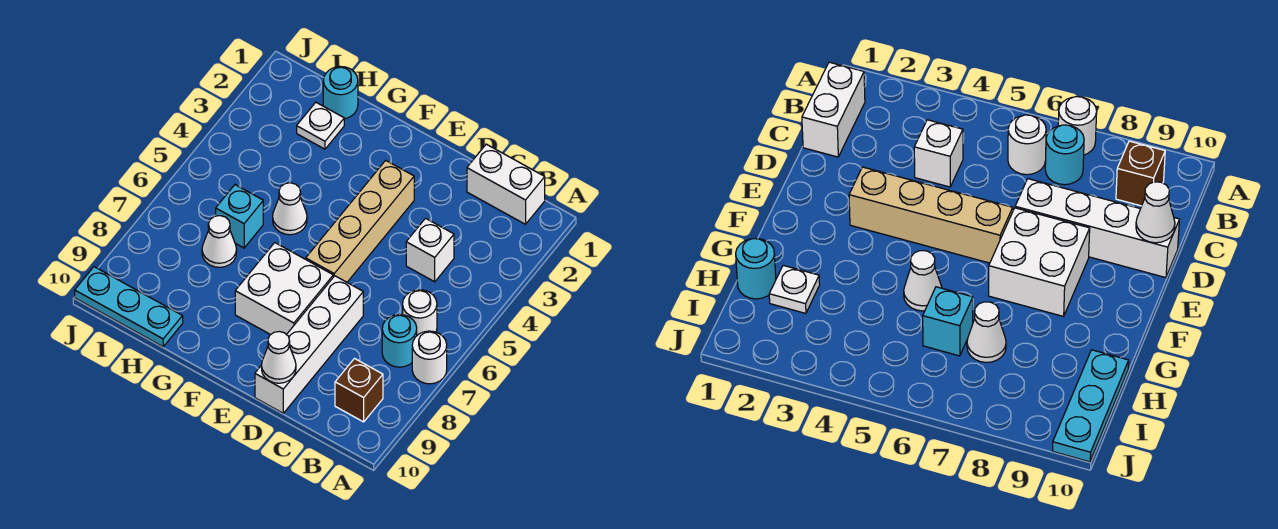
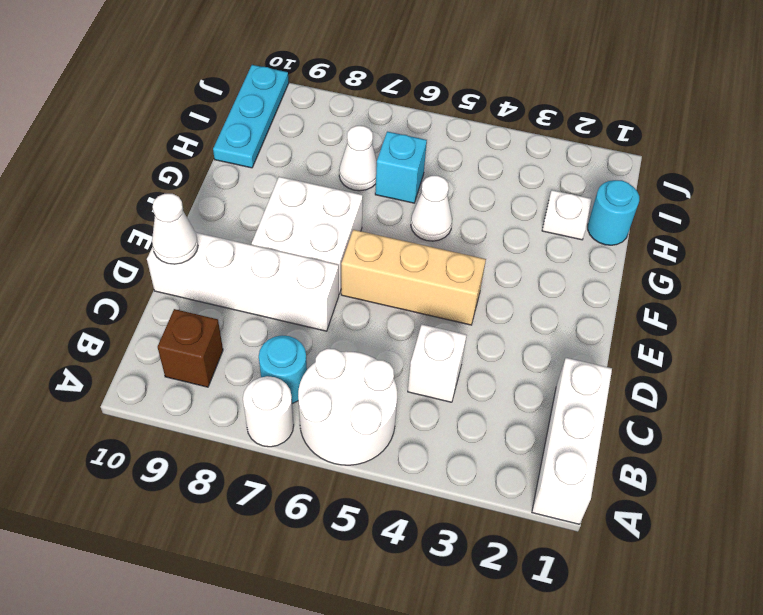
white brick B1:C1 level 1 -> white brick A1:C1 level 1
white round brick B6 level 1 -> white round brick A5:B6 level 1
tan brick E3:E6 level 1 -> tan brick E4:E6 level 1

